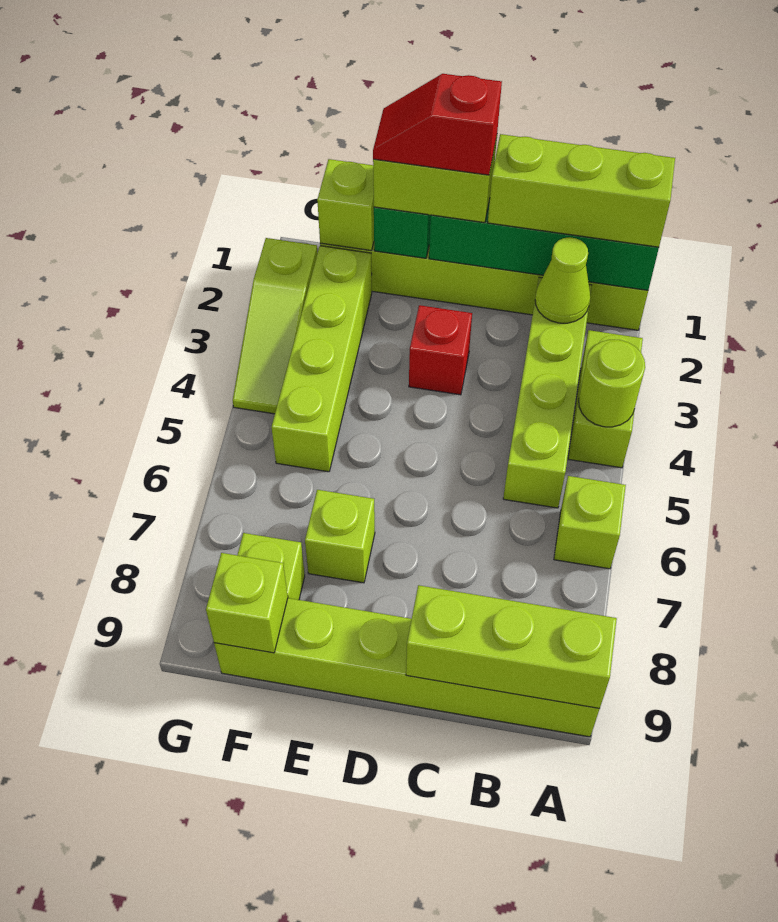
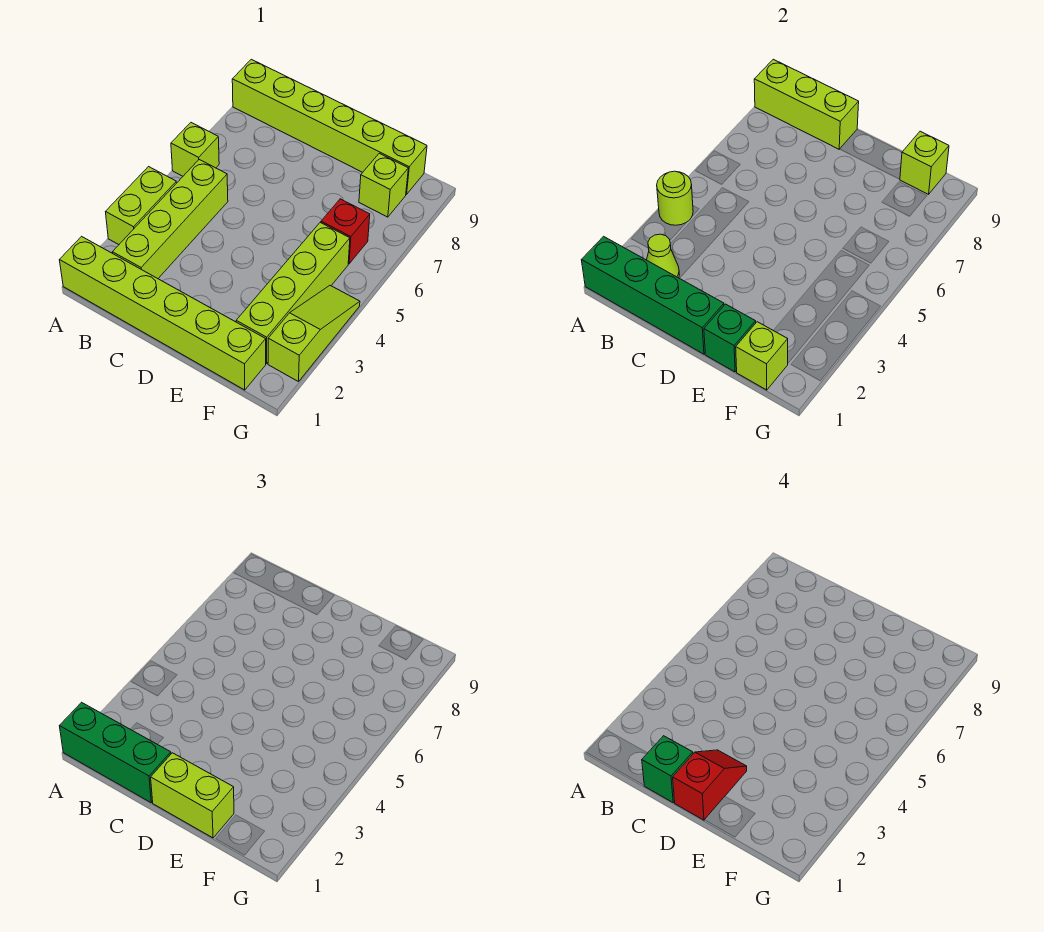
lime brick A1:C1 level 3 -> green brick A1:C1 level 3
none -> green brick C1 level 4
red slope D1:E1 level 4 top D -> red slope D1:D2 level 4 top 1
red brick D3 level 1 -> red brick F6 level 1
lime brick E7 level 1 -> none

